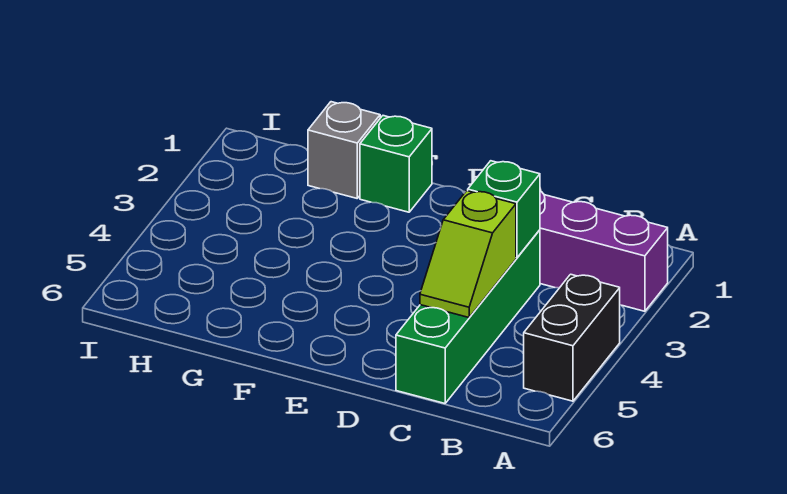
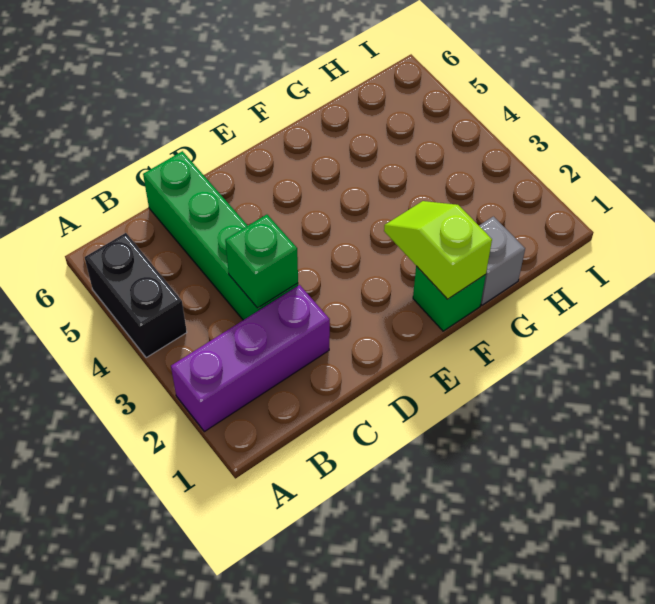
lime slope C4:C5 level 2 top 4 -> lime slope F1:F2 level 2 top 1

